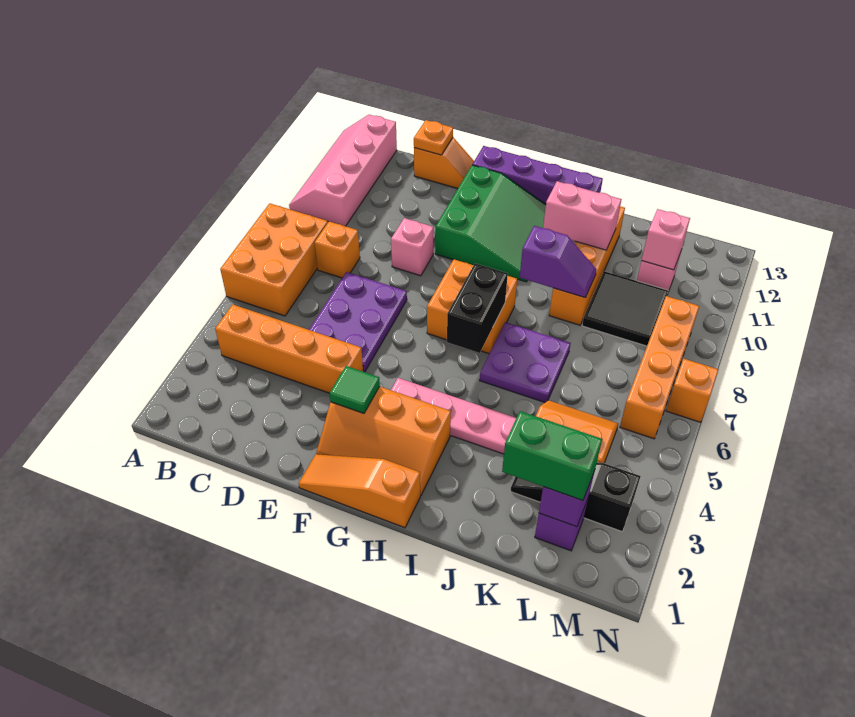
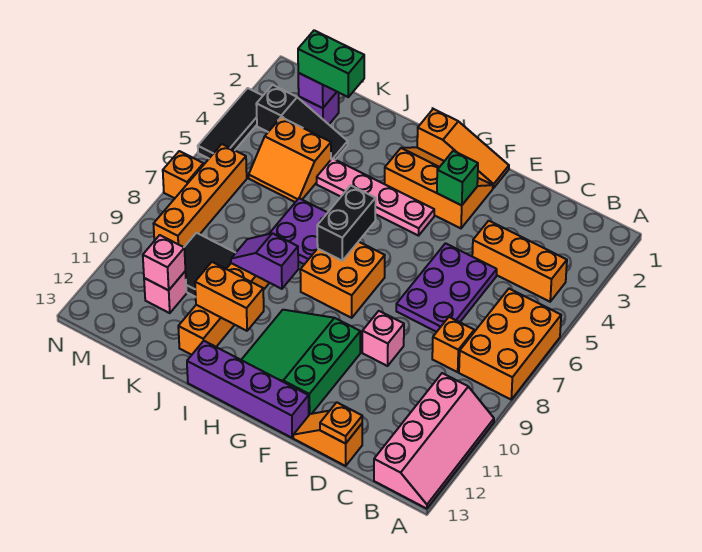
orange brick B4:E4 level 1 -> orange brick B4:D4 level 1
green tile F3 level 2 -> green brick F3 level 2
pink brick I11:J11 level 2 -> orange brick I11:J11 level 2
none -> black tile N3:N5 level 1

